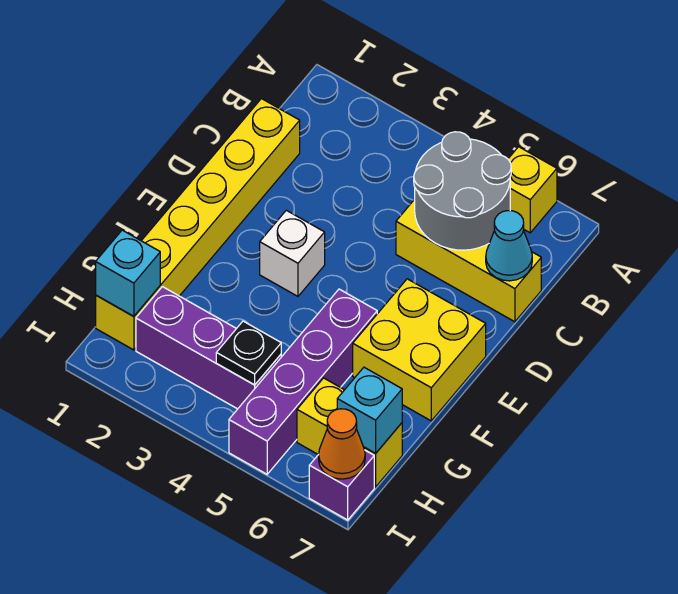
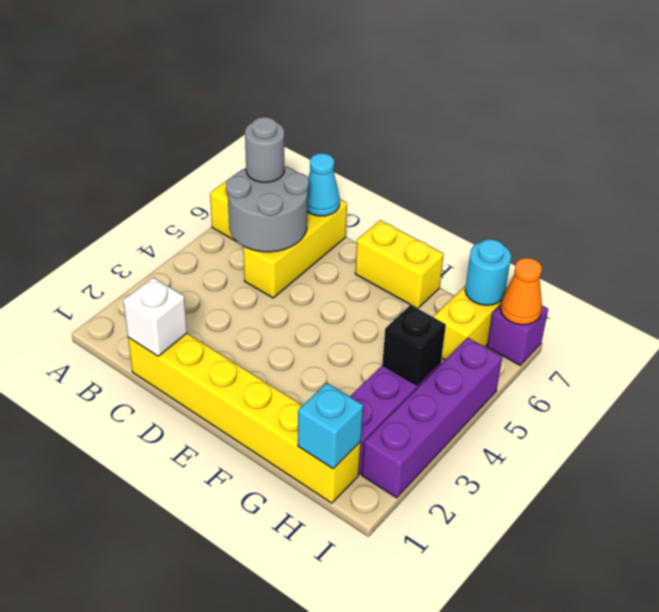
none -> grey round brick B6 level 3
white brick E3 level 1 -> white brick C1 level 2
yellow brick E6:F7 level 1 -> yellow brick E7:F7 level 1
purple brick F5:I5 level 1 -> purple brick I2:I5 level 1
black plate H4 level 2 -> black brick H4 level 2
cyan brick H7 level 2 -> cyan round brick H7 level 2

